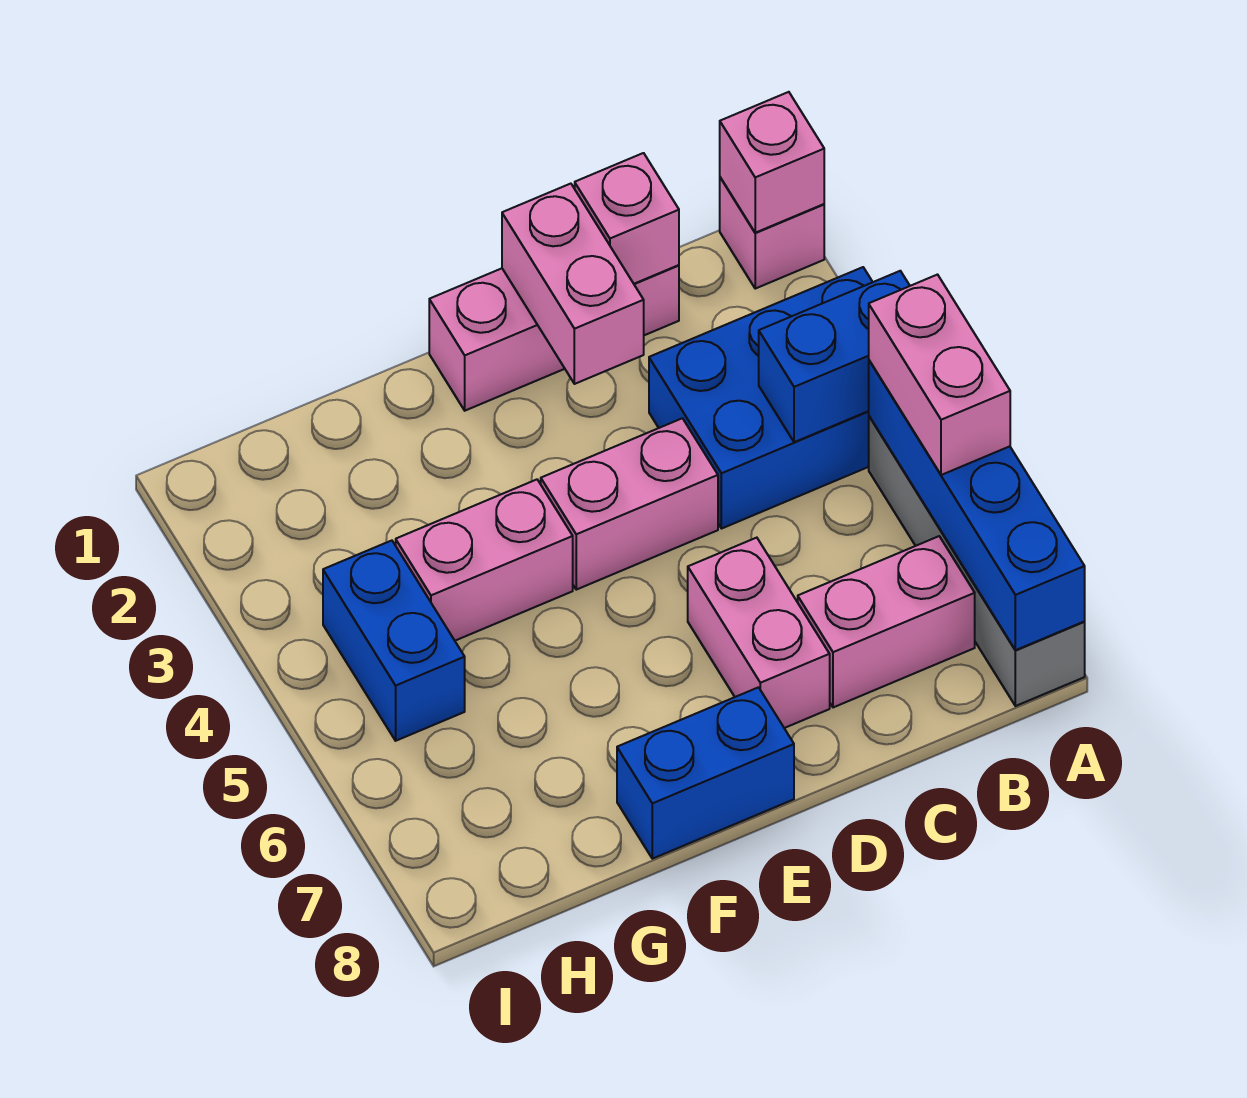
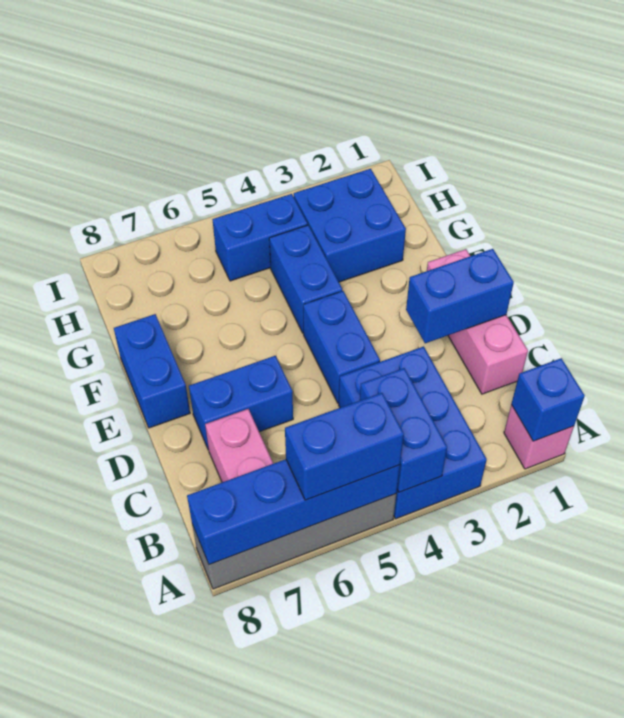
pink brick A1 level 2 -> blue brick A1 level 2
pink brick A5:A6 level 3 -> blue brick A5:A6 level 3
pink brick C1 level 2 -> none
pink brick D1:D2 level 2 -> blue brick D1:D2 level 2
pink brick D4:E4 level 1 -> blue brick D4:E4 level 1
pink brick D6:D7 level 1 -> blue brick D6:D7 level 1
pink brick F4:G4 level 1 -> blue brick F4:G4 level 1
none -> blue brick G2:H3 level 1

